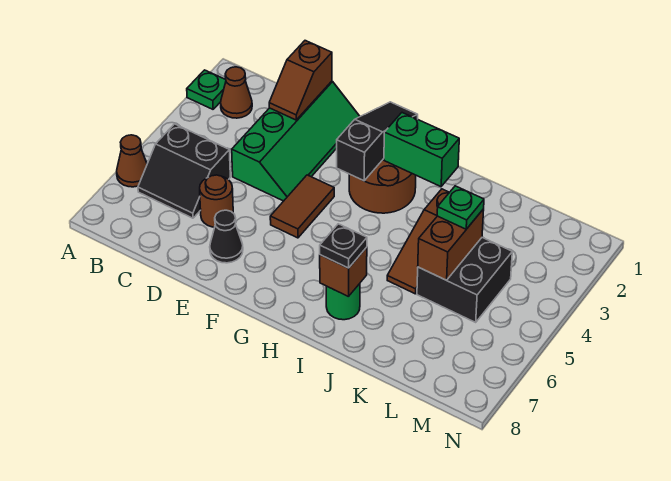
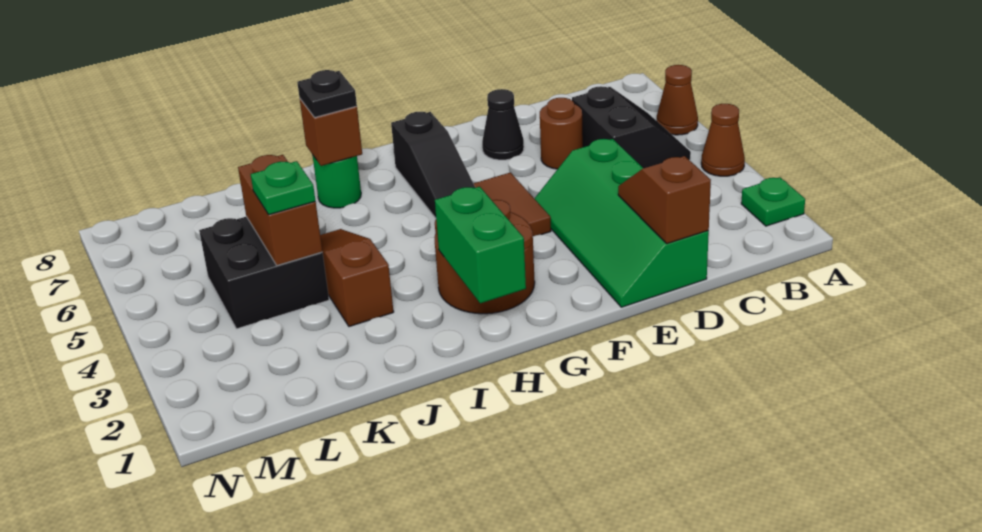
brown cone B2 level 1 -> brown cone A4 level 1
black slope B5:C6 level 1 top 5 -> black slope B5:C6 level 1 top C
black slope G1:G3 level 2 top 3 -> black slope G5:G7 level 1 top 7
green brick H2:I2 level 2 -> green brick H1:H2 level 2

